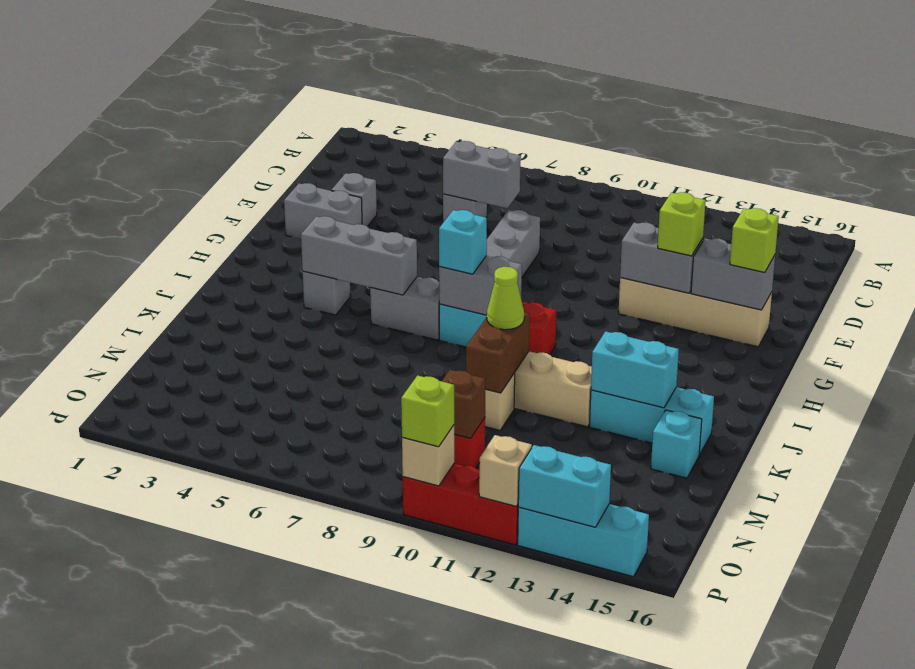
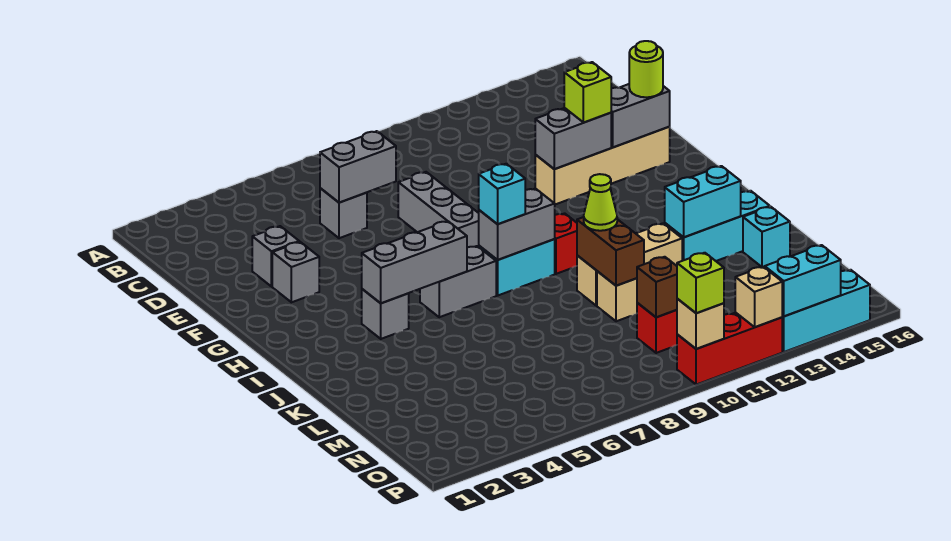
grey brick F2:F3 level 1 -> grey brick F3 level 1
lime brick F15 level 3 -> lime round brick F15 level 3

